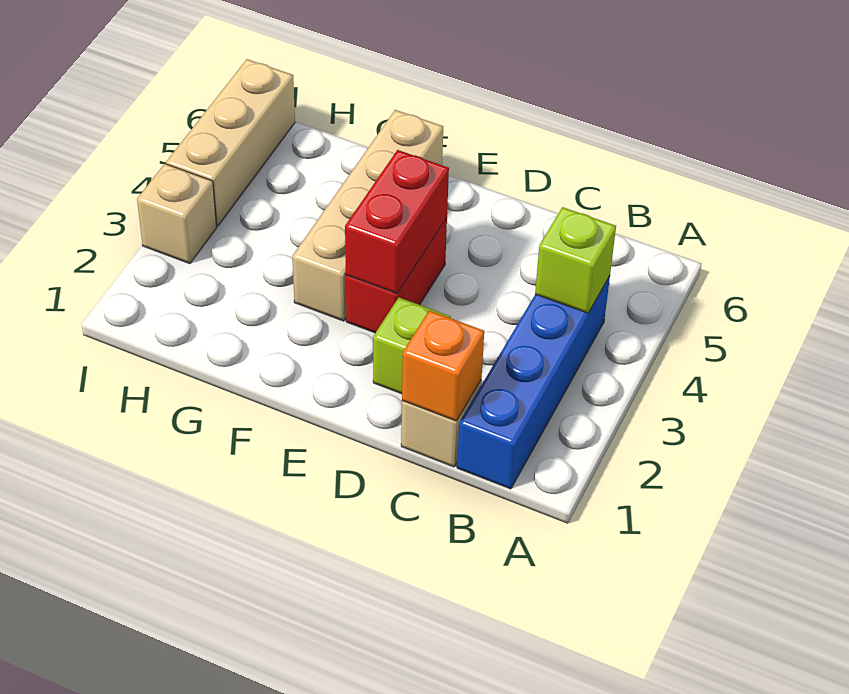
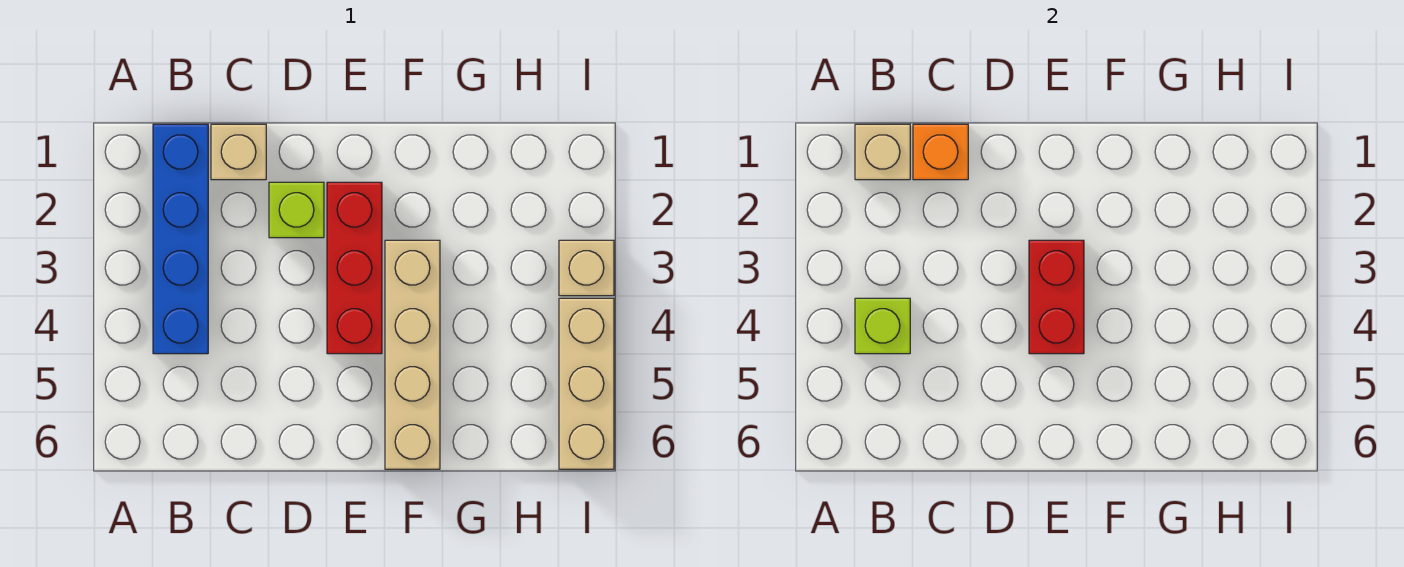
none -> tan brick B1 level 2
red brick E3:E4 level 1 -> red brick E2:E4 level 1

